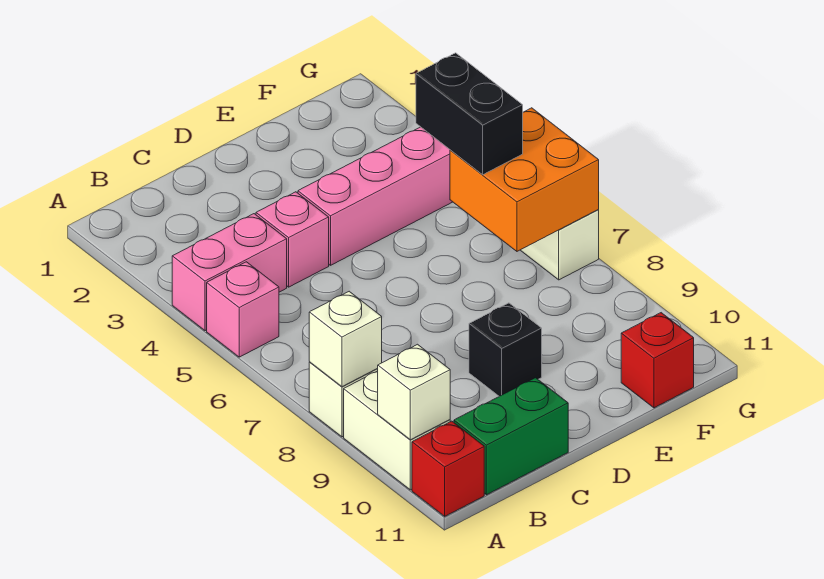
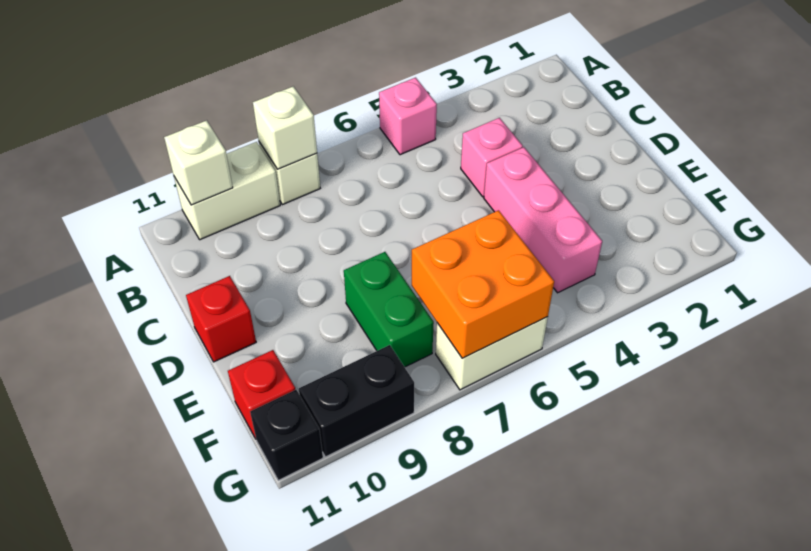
pink brick A4:B4 level 1 -> none
red brick A11 level 1 -> red brick D11 level 1
green brick B11:C11 level 1 -> green brick E8:F8 level 1
black brick D9 level 1 -> black brick G11 level 1
black brick F5:F6 level 3 -> black brick G9:G10 level 1

